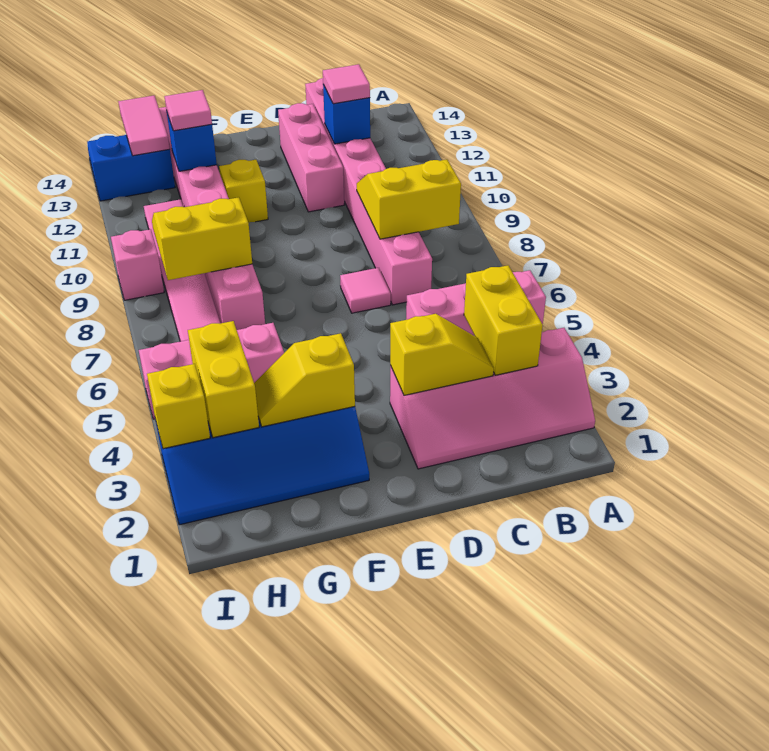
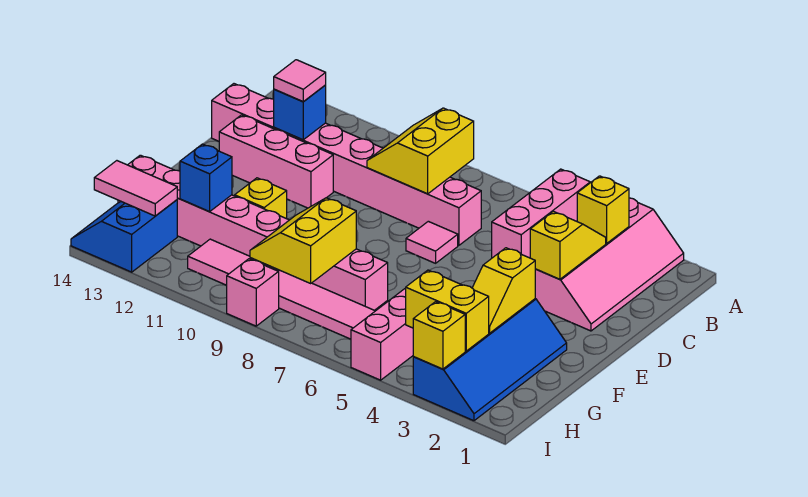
yellow brick B3:B4 level 2 -> yellow brick B3 level 2
pink tile G12 level 3 -> none

